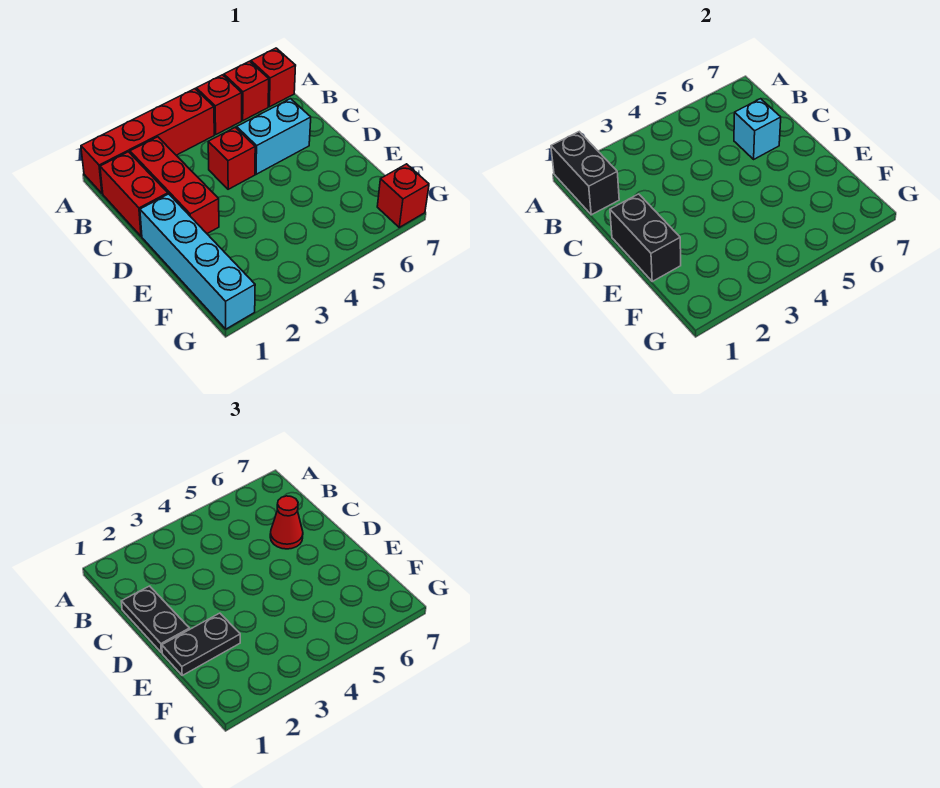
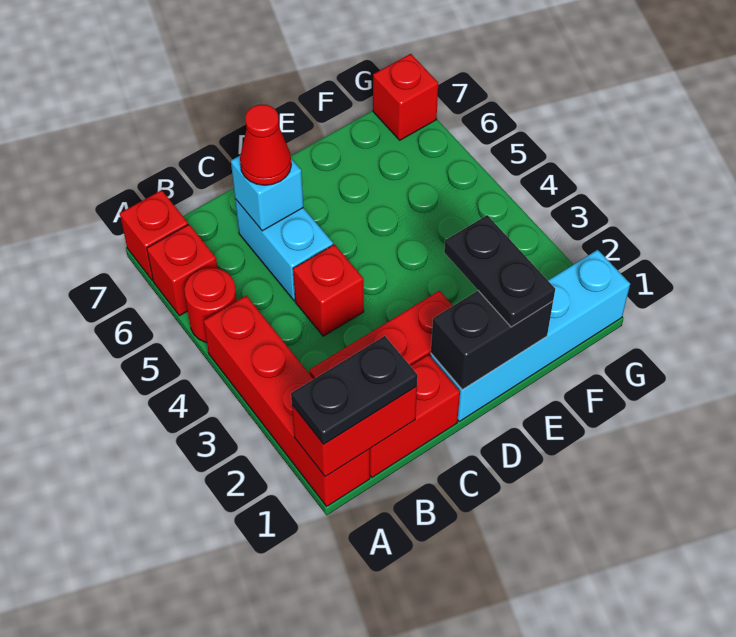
black brick A1:B1 level 2 -> red brick A1:B1 level 2
red brick A5 level 1 -> red round brick A5 level 1
black plate C1:D1 level 3 -> black plate A1:B1 level 3

